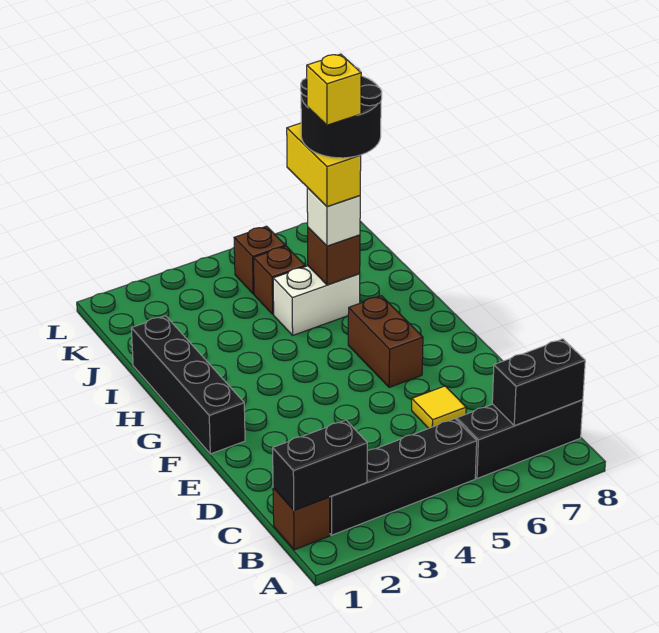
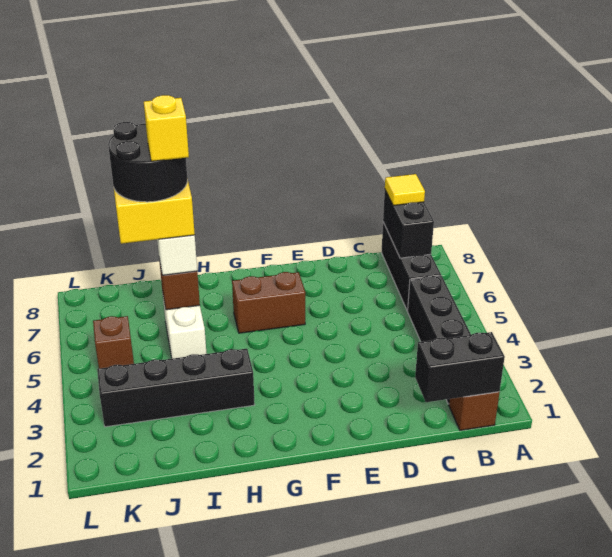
black brick B1:B2 level 2 -> black brick B1:C1 level 2
yellow tile D6 level 1 -> yellow tile B8 level 3
black brick F1:I1 level 1 -> black brick H3:K3 level 1
brown brick J5 level 1 -> none

